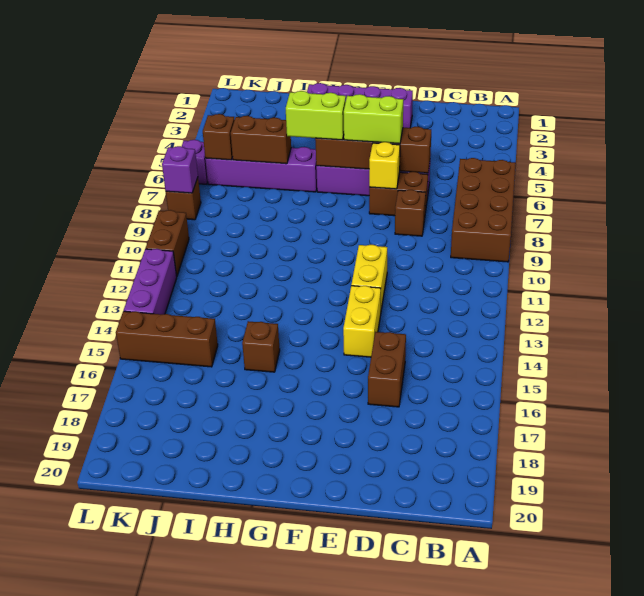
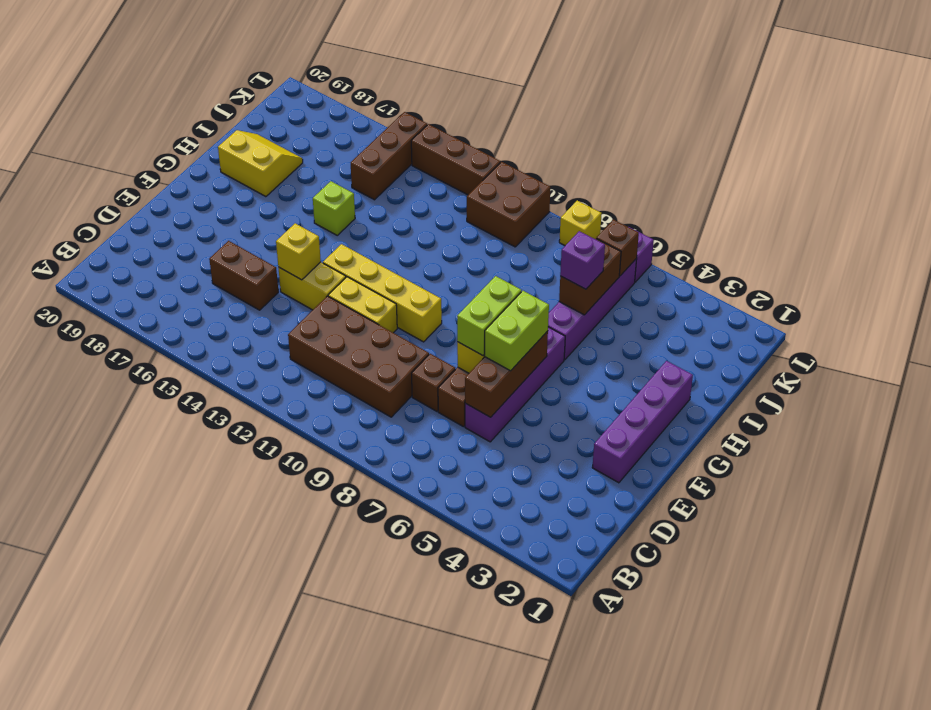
brown brick A6:B9 level 1 -> brown brick C9:D12 level 1
brown brick D6:G6 level 2 -> brown brick D6:F6 level 2
none -> yellow brick E14 level 2
none -> yellow brick F10:F13 level 1
lime brick G6:H6 level 3 -> lime brick E7:F7 level 3
brown brick H15 level 1 -> lime brick H15 level 1
none -> yellow slope H18:I19 level 1 top H
brown brick L8 level 1 -> yellow brick L8 level 1
purple brick L8 level 2 -> purple brick I6 level 3
brown brick L10:L11 level 1 -> brown brick K10:L11 level 1
purple brick L12:L14 level 1 -> brown brick L12:L14 level 1

